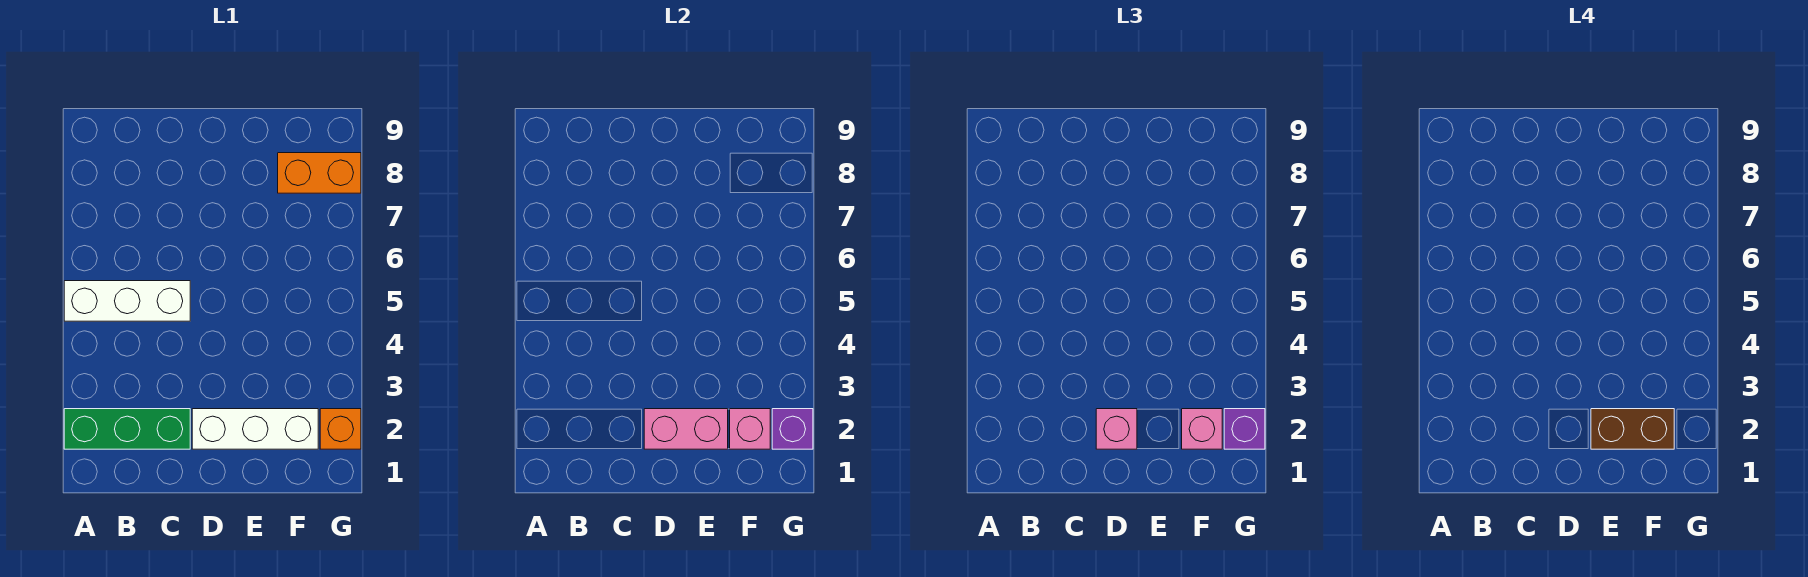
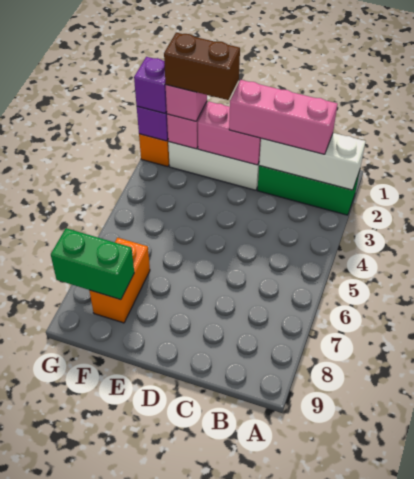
white brick A5:C5 level 1 -> white brick A2:C2 level 2
pink brick D2 level 3 -> pink brick B2:D2 level 3
orange brick F8:G8 level 1 -> orange brick F7:F8 level 1
none -> green brick F8:G8 level 2

